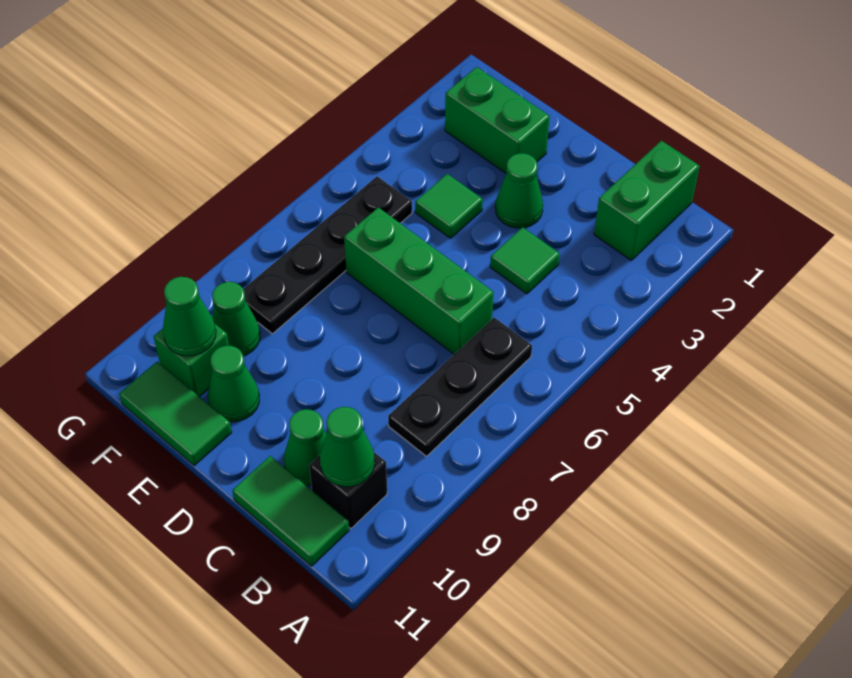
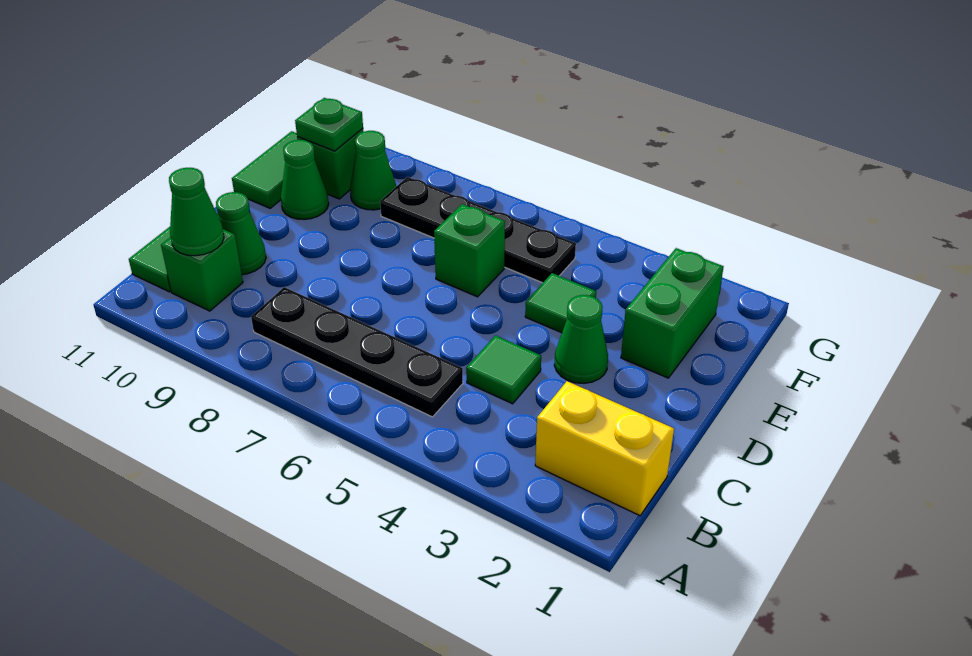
green brick B1:B2 level 1 -> yellow brick B1:B2 level 1
black plate B6:B8 level 1 -> black plate B5:B8 level 1
black brick B10 level 1 -> green brick B10 level 1
green brick C6:E6 level 1 -> green brick E6 level 1
green cone F10 level 2 -> green plate F10 level 2

